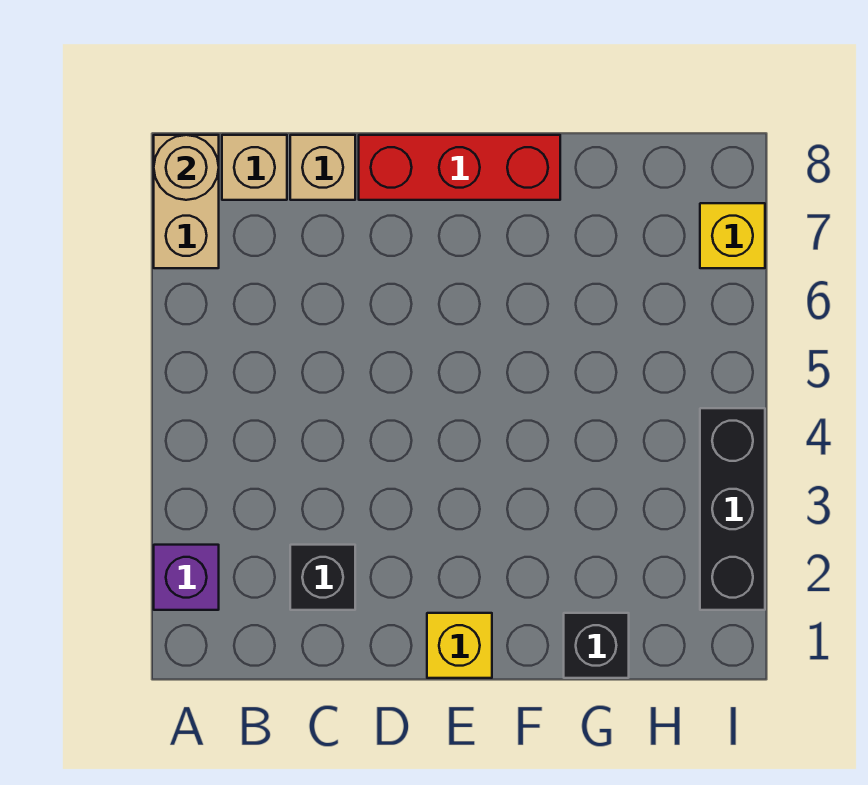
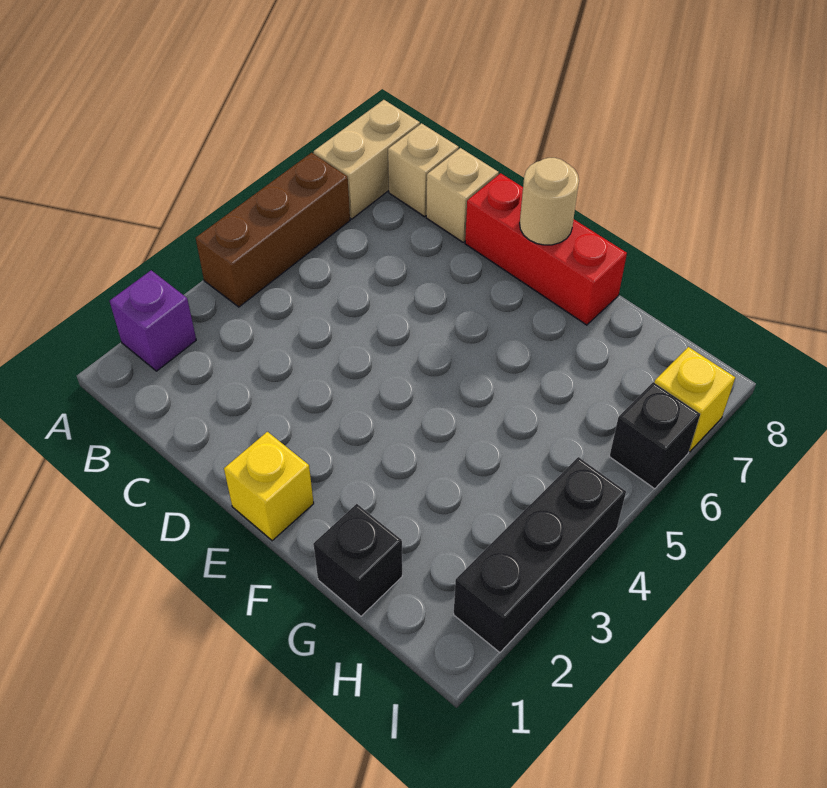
none -> brown brick A4:A6 level 1
tan round brick A8 level 2 -> tan round brick E8 level 2
black brick C2 level 1 -> black brick I6 level 1

